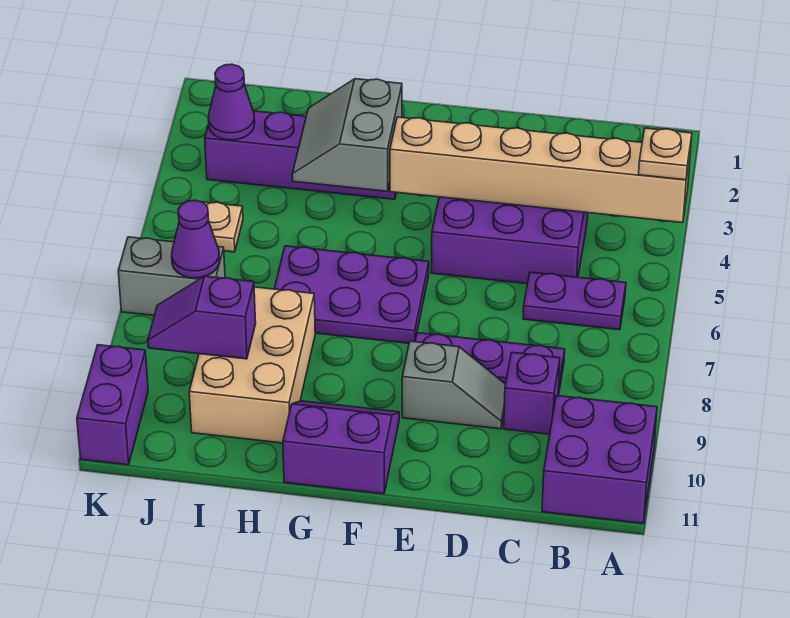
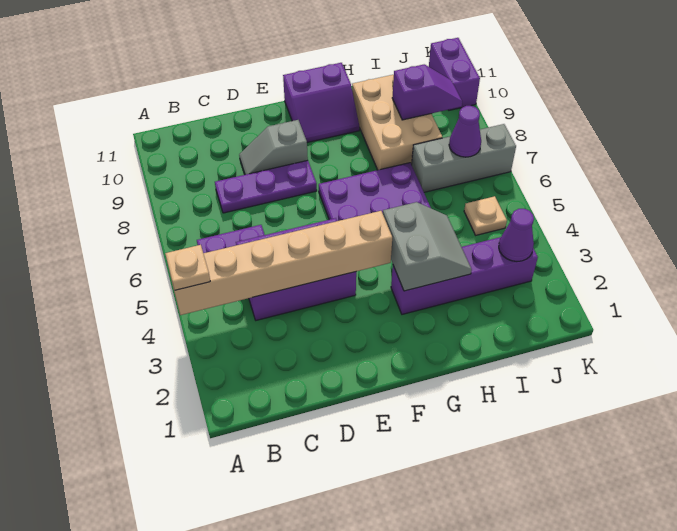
purple brick A10:B11 level 1 -> none
purple brick C9 level 1 -> none
grey brick J7:K7 level 1 -> grey brick I7:K7 level 1

